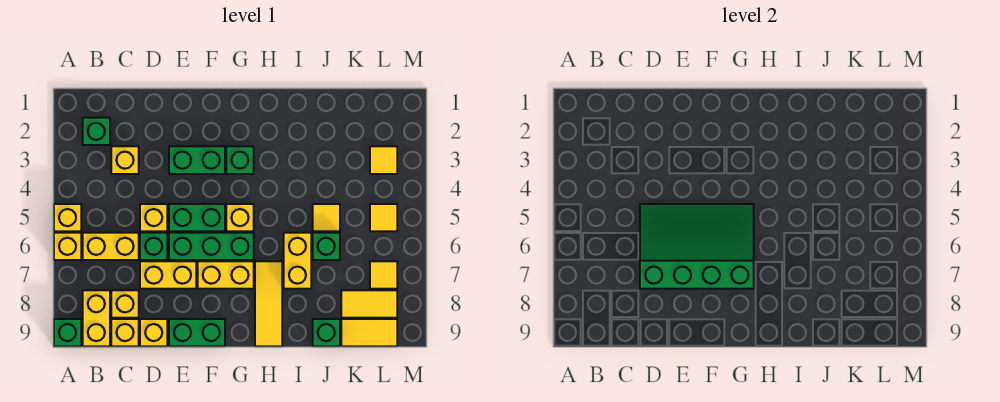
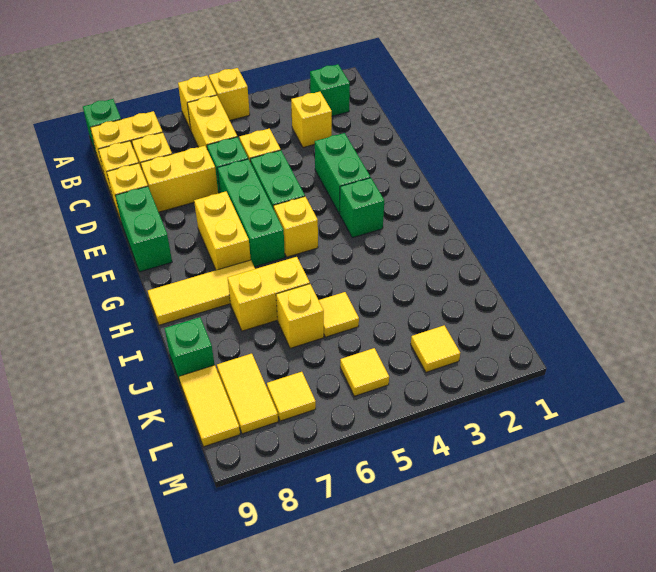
green slope D5:G7 level 2 top 7 -> none
yellow brick D7:E7 level 1 -> yellow brick D7:D8 level 1
green brick J6 level 1 -> yellow brick J6 level 1

